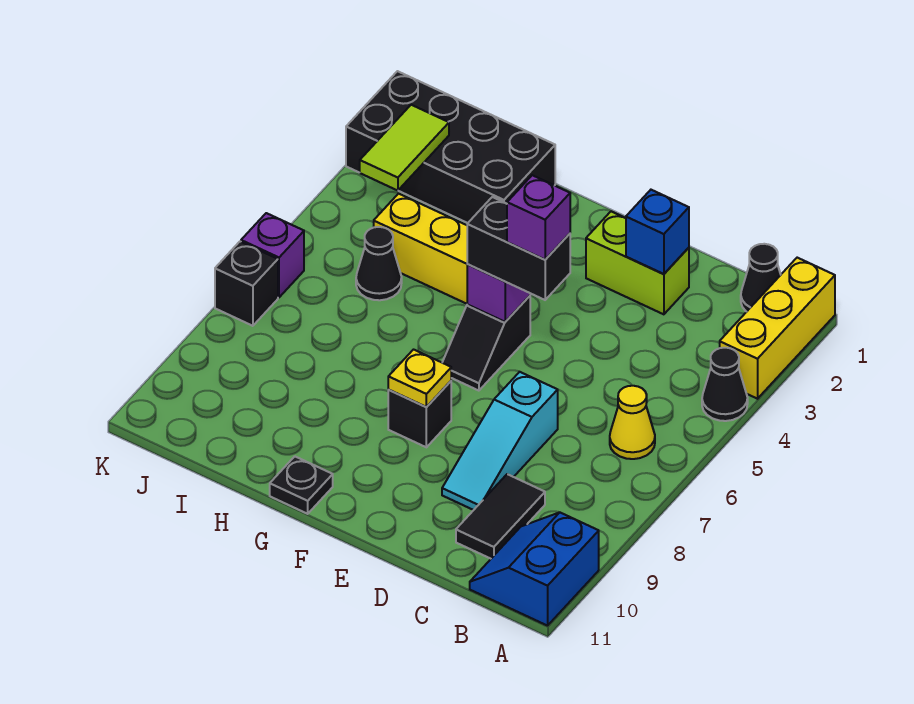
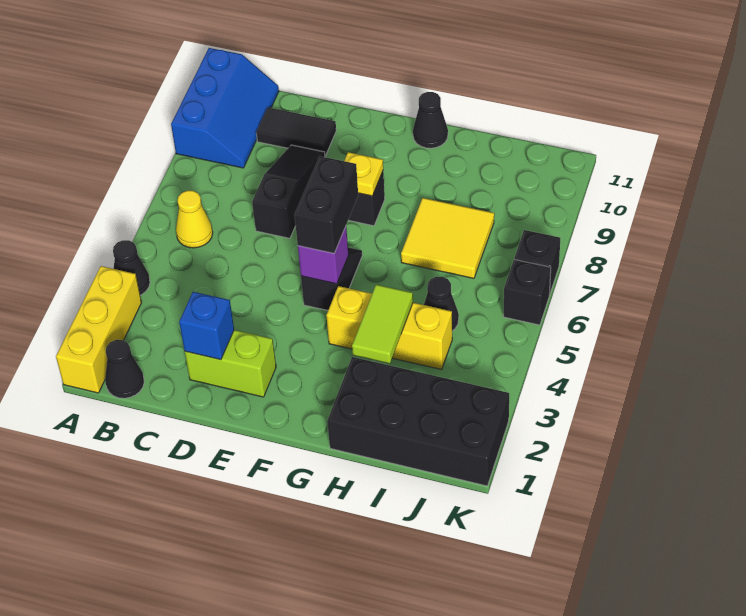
blue slope A10:B11 level 1 top A -> blue slope A9:B11 level 1 top A
black tile C9:C10 level 1 -> black tile C10:D10 level 1
cyan slope D7:D9 level 1 top 7 -> black slope D7:D9 level 1 top 7
black brick E5:F5 level 3 -> black brick F5:F6 level 3
purple brick E5 level 4 -> none
black plate G11 level 1 -> black cone G11 level 1
none -> yellow tile H7:I8 level 1
lime tile J2:J3 level 2 -> lime tile H3:H4 level 2
purple brick K6 level 1 -> black brick K6 level 1

